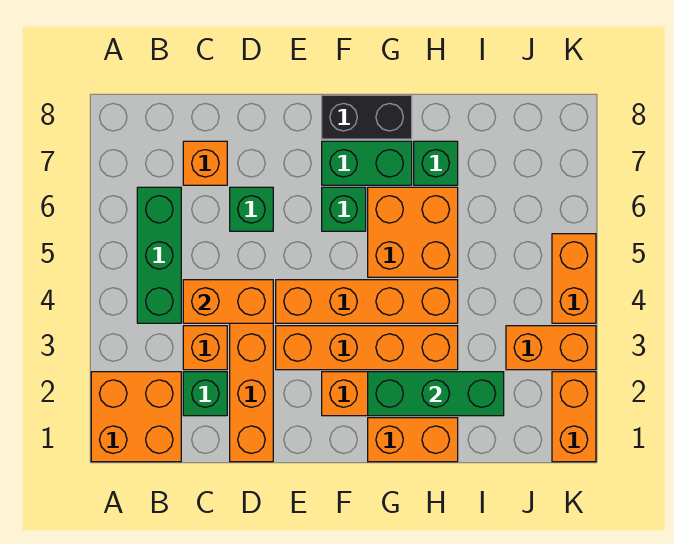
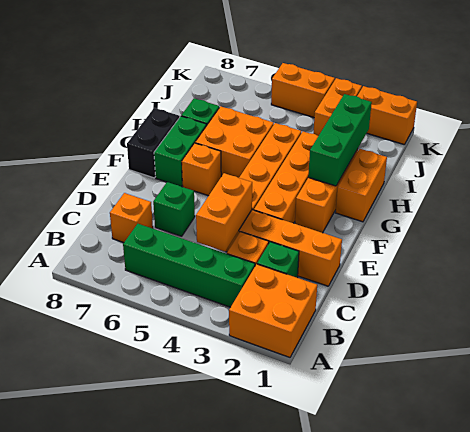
green brick B4:B6 level 1 -> green brick B3:B6 level 1
green brick F6 level 1 -> orange brick F6 level 1

